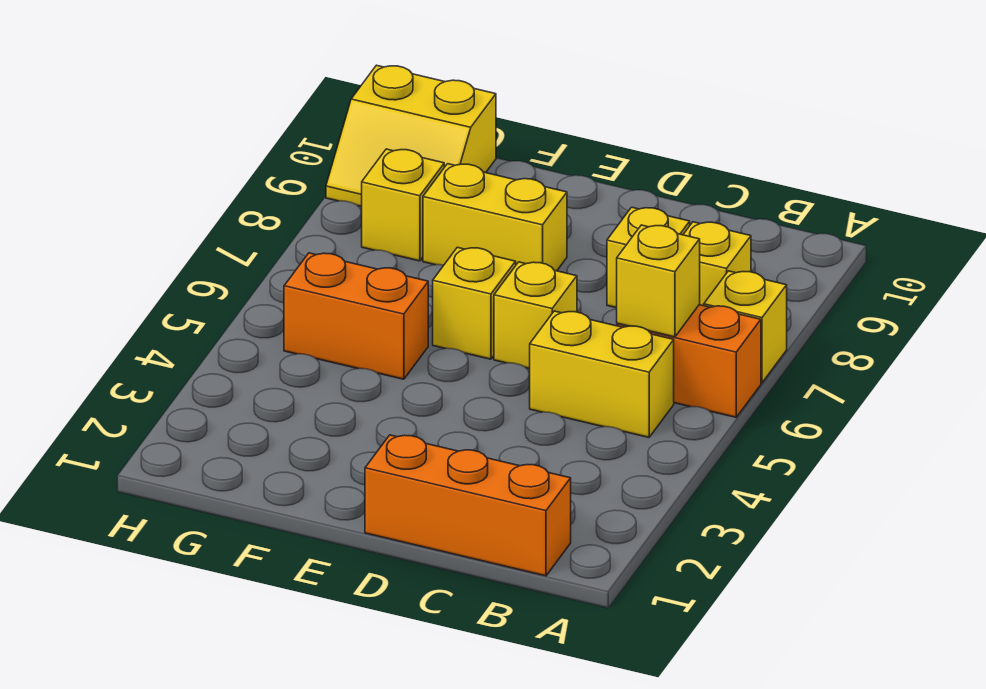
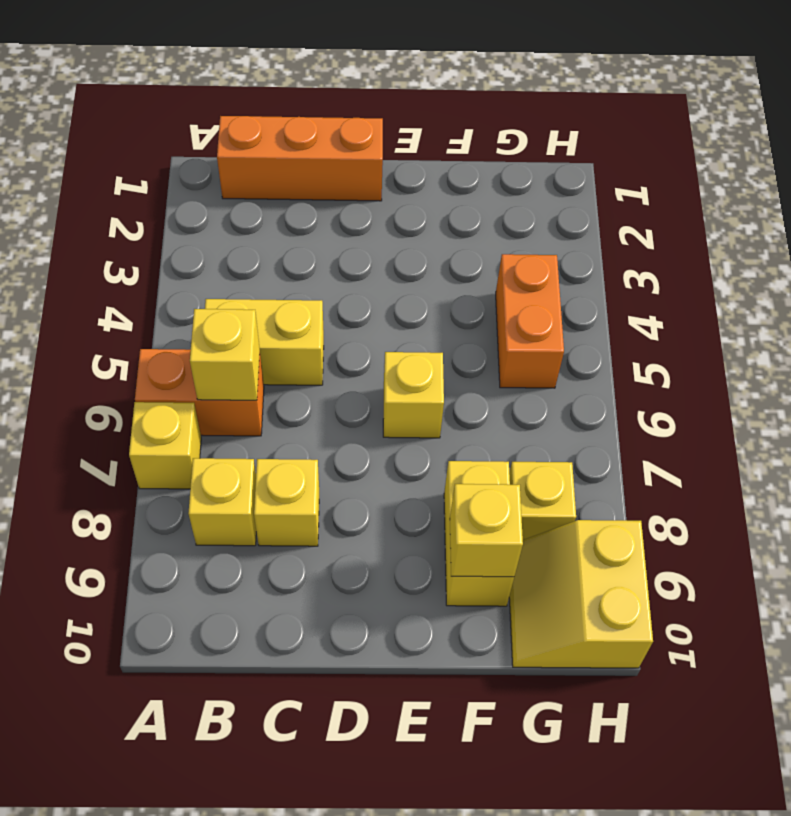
yellow brick D6 level 1 -> yellow brick F9 level 2
yellow brick E8:F8 level 1 -> yellow brick F8:F9 level 1
orange brick F5:G5 level 1 -> orange brick G4:G5 level 1
yellow slope G9:H10 level 1 top 10 -> yellow slope G9:H10 level 1 top H

